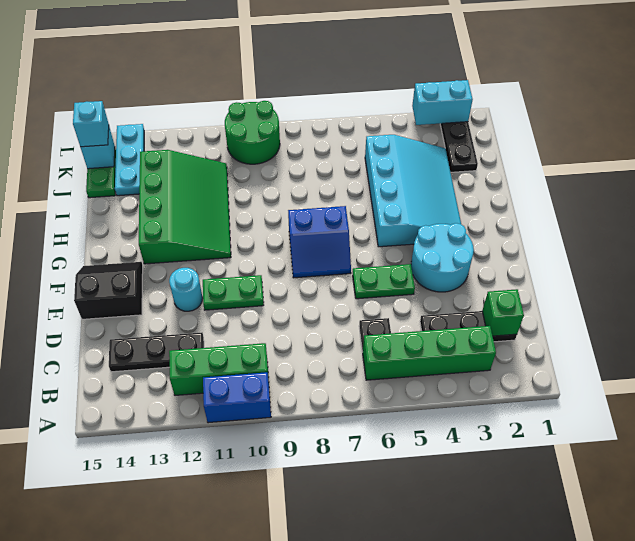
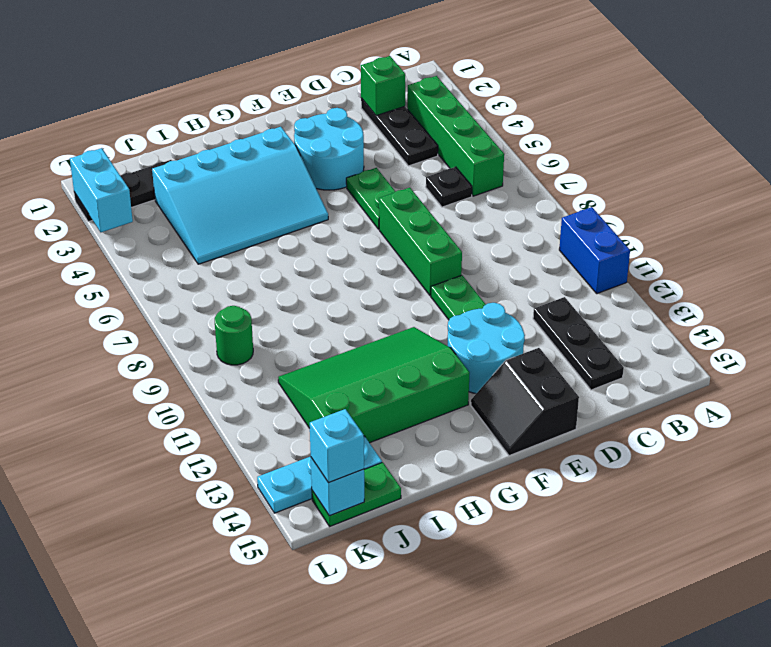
green brick B10:B12 level 1 -> green brick E7:E9 level 1
cyan round brick E12 level 1 -> cyan round brick E12:F13 level 1
blue slope F7:G8 level 1 top G -> none
cyan slope G3:J5 level 1 top 5 -> cyan slope G3:J5 level 1 top 3
green round brick K9:L10 level 1 -> green round brick K9 level 1

